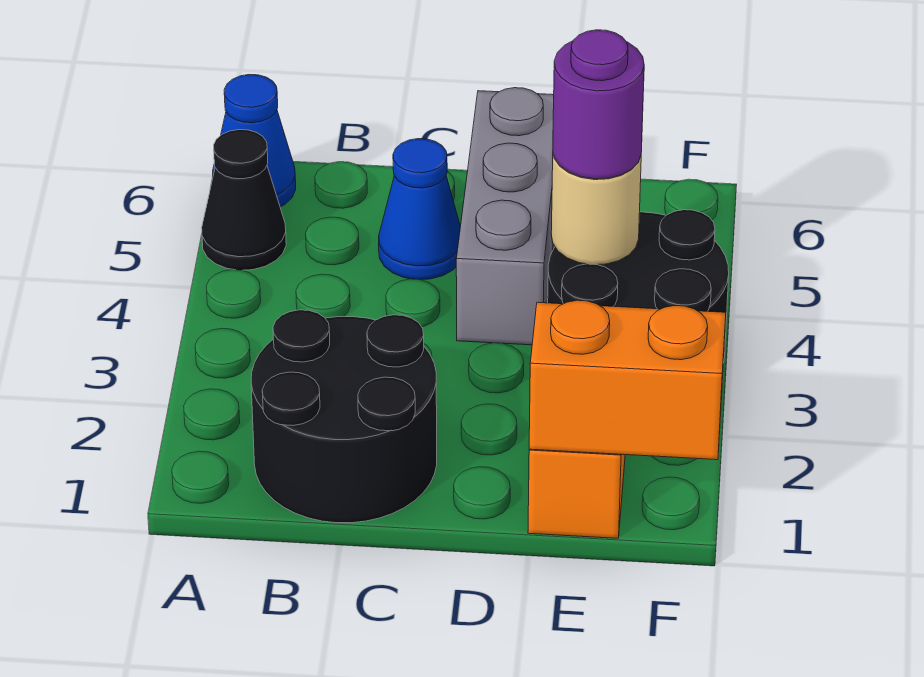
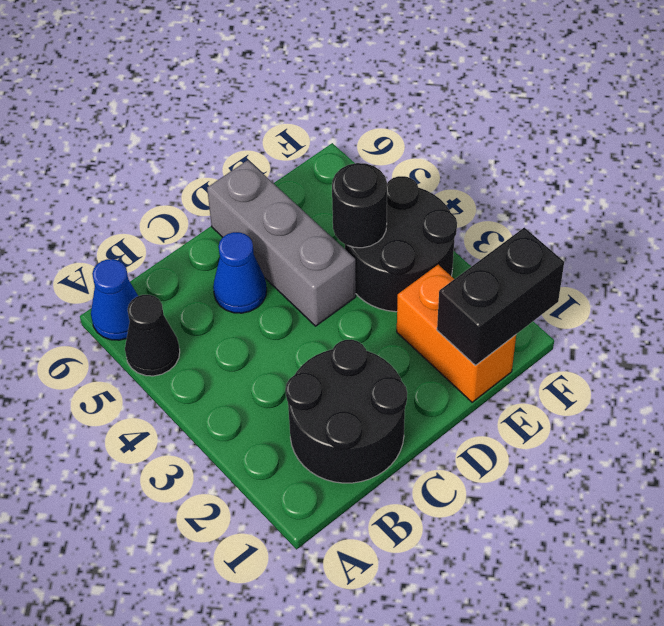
orange brick E1:F1 level 2 -> black brick E1:F1 level 2
tan round brick E4 level 2 -> black round brick E4 level 2
purple round brick E4 level 3 -> none

